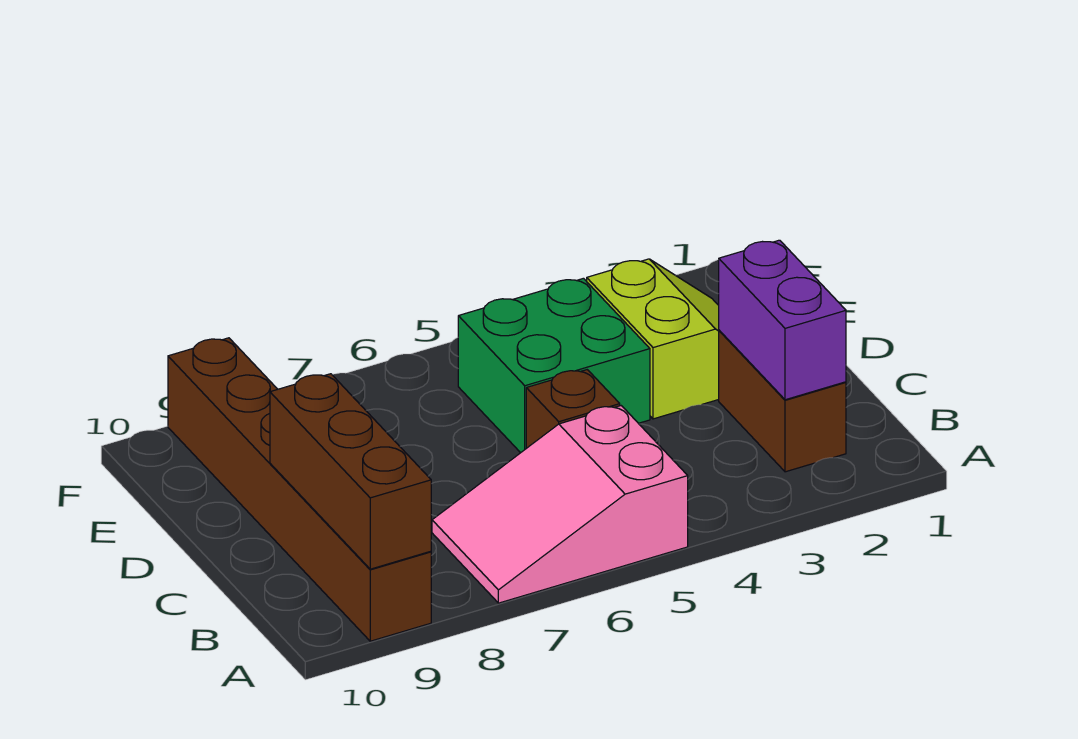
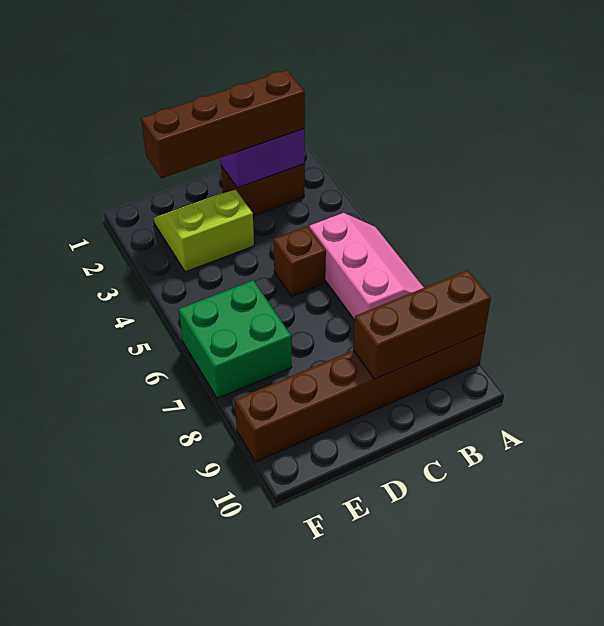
pink slope A5:B7 level 1 top 5 -> pink slope A5:B7 level 1 top B
none -> brown brick B2:E2 level 3
green brick D4:E5 level 1 -> green brick E6:F7 level 1

